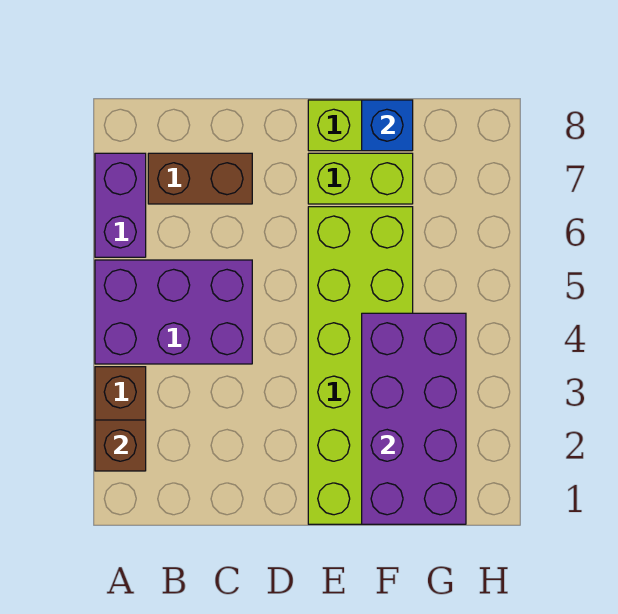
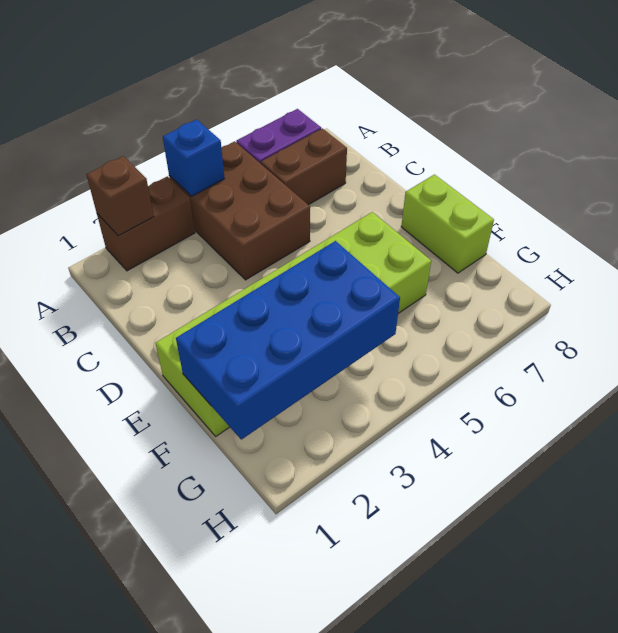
purple brick A4:C5 level 1 -> brown brick A4:C5 level 1
brown brick B7:C7 level 1 -> brown brick B6:B7 level 1
lime brick E7:F7 level 1 -> none
purple brick F1:G4 level 2 -> blue brick F1:G4 level 2
blue brick F8 level 2 -> blue brick A4 level 2

